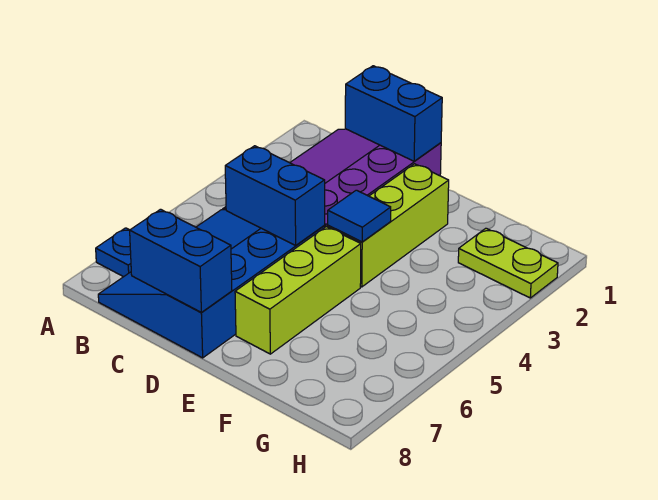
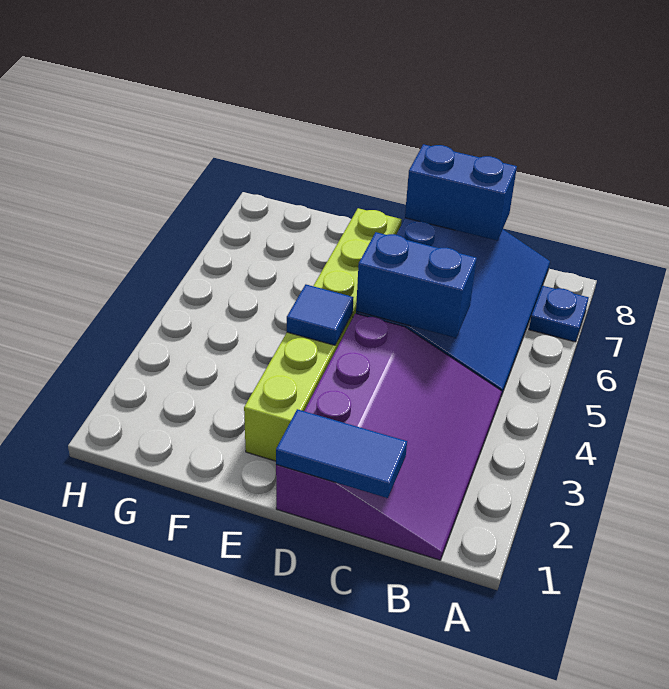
blue brick C1:D1 level 2 -> blue tile C1:D1 level 2
lime plate G2:H2 level 1 -> none

